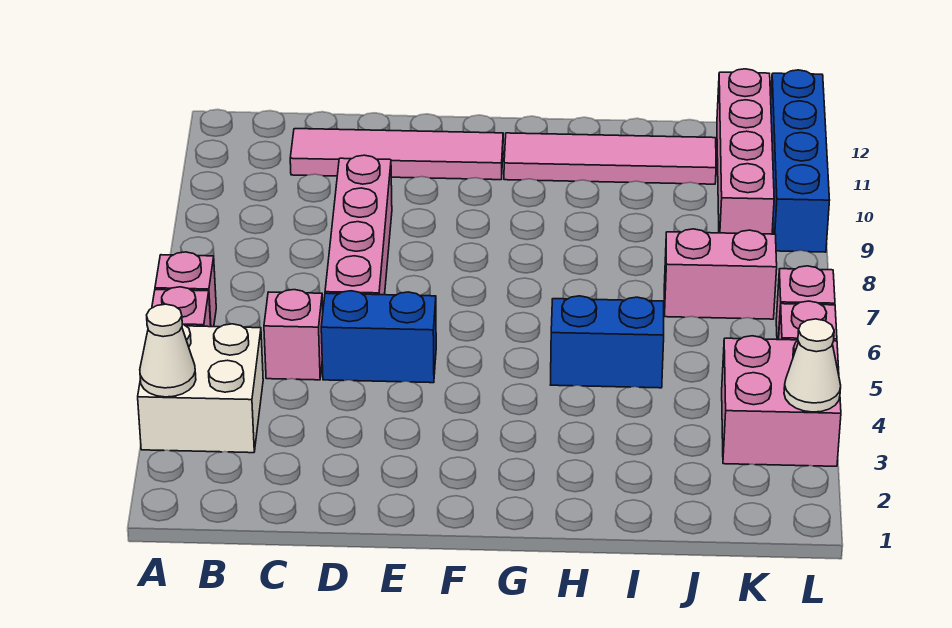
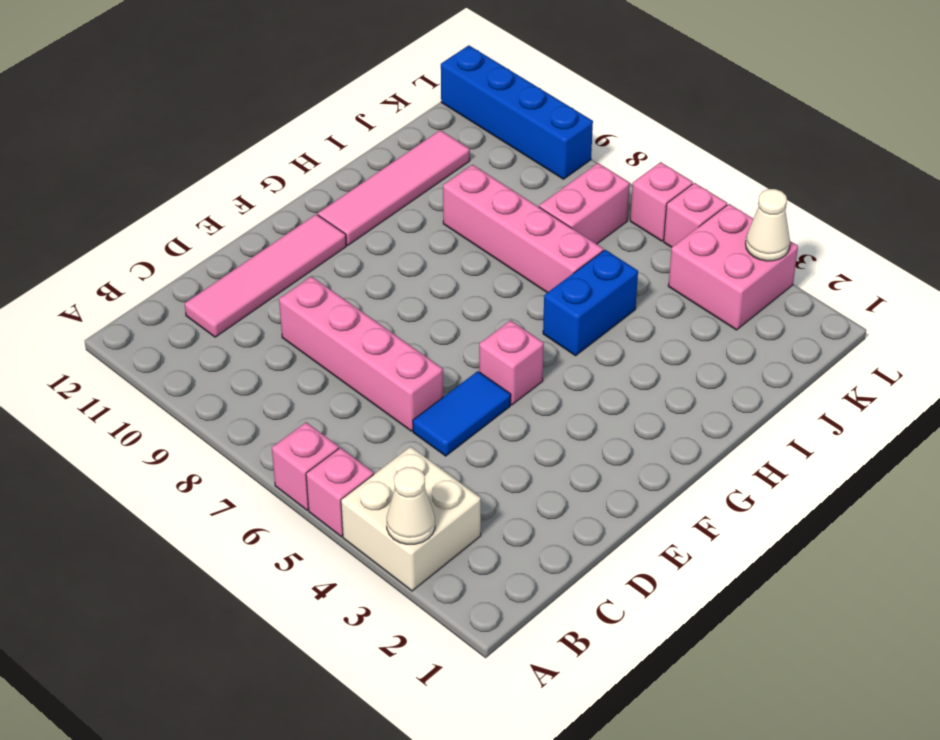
pink brick C5 level 1 -> pink brick F5 level 1
blue brick D5:E5 level 1 -> blue tile D5:E5 level 1
pink brick K9:K12 level 1 -> pink brick I6:I9 level 1

